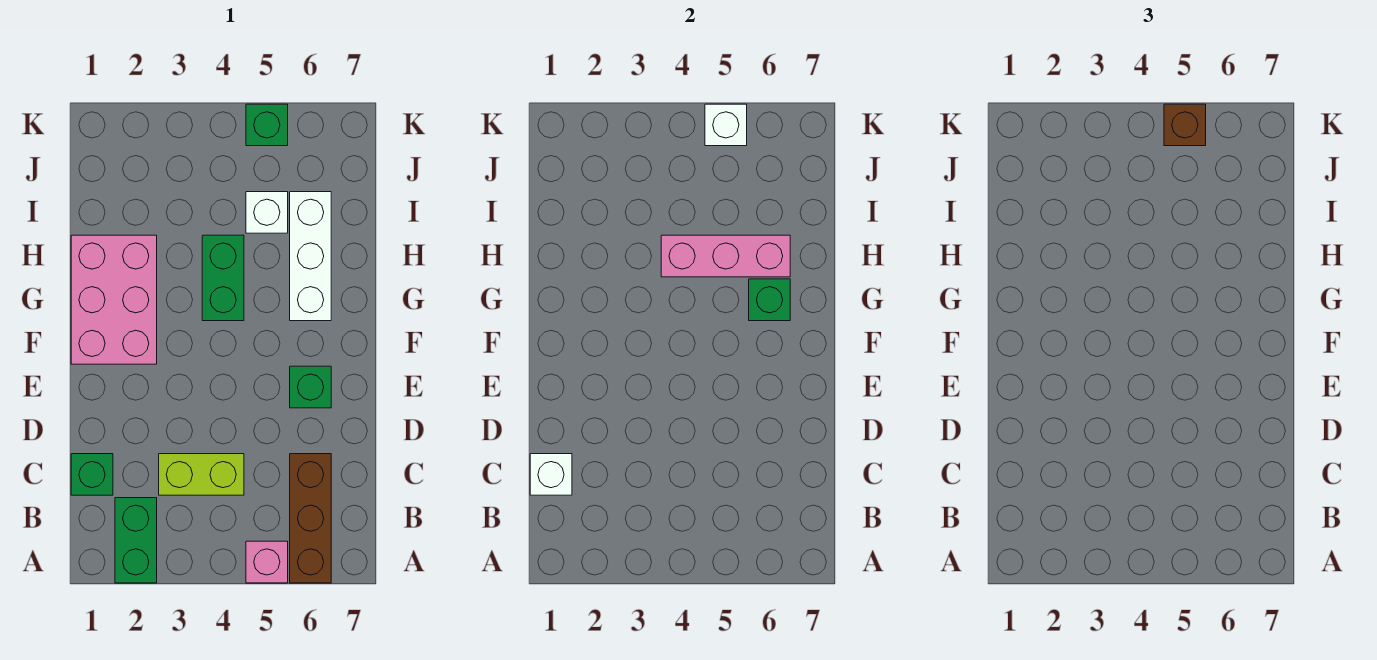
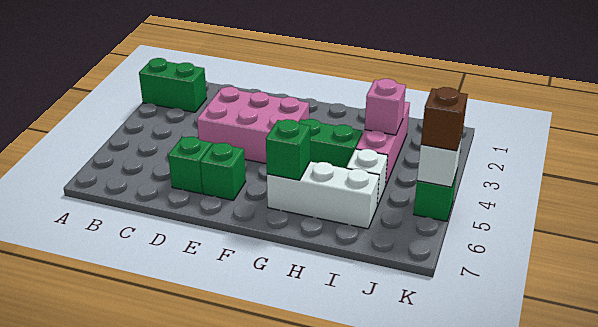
pink brick A5 level 1 -> pink brick I3 level 2
brown brick A6:C6 level 1 -> none
green brick C1 level 1 -> green brick D6 level 1
white brick C1 level 2 -> none
lime brick C3:C4 level 1 -> none
pink brick F1:H2 level 1 -> pink brick D3:F4 level 1
pink brick H4:H6 level 2 -> pink brick I2:I4 level 1

